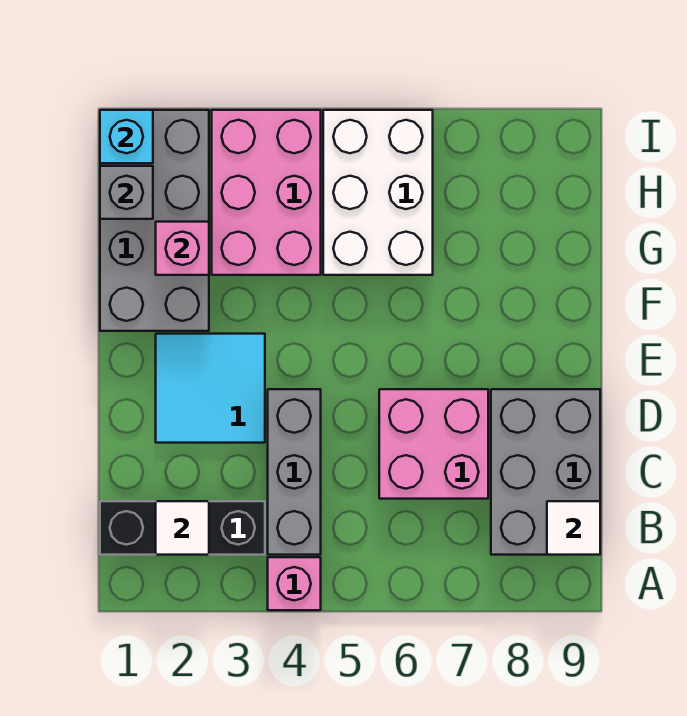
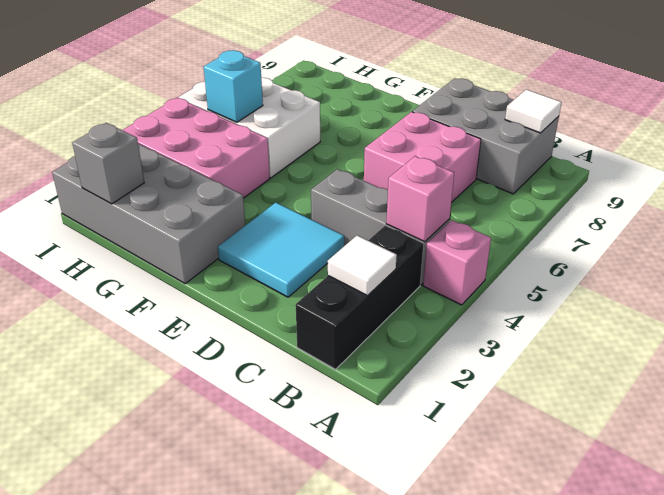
pink brick G2 level 2 -> pink brick B4 level 2
cyan brick I1 level 2 -> cyan brick H5 level 2

